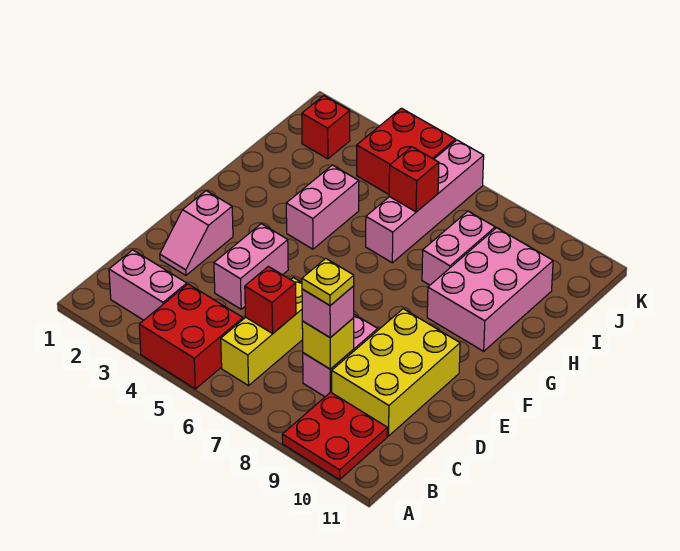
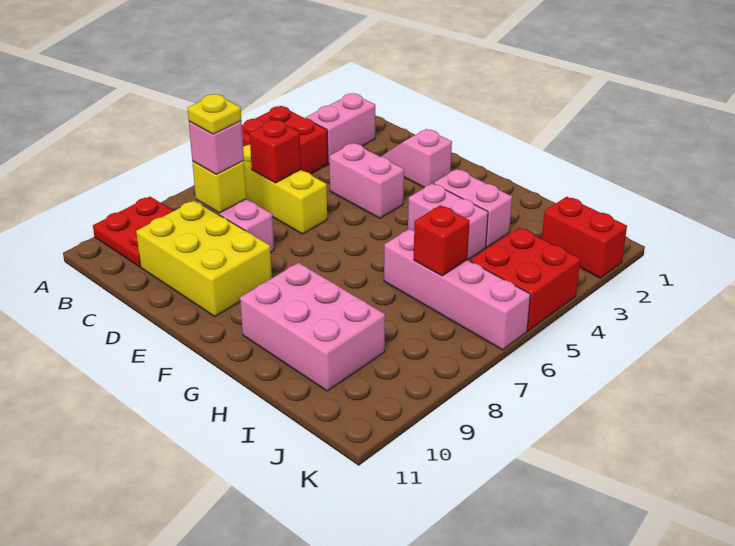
pink brick H8:I8 level 1 -> pink brick G3:H3 level 1
red brick J2 level 1 -> red brick J2:K2 level 1

